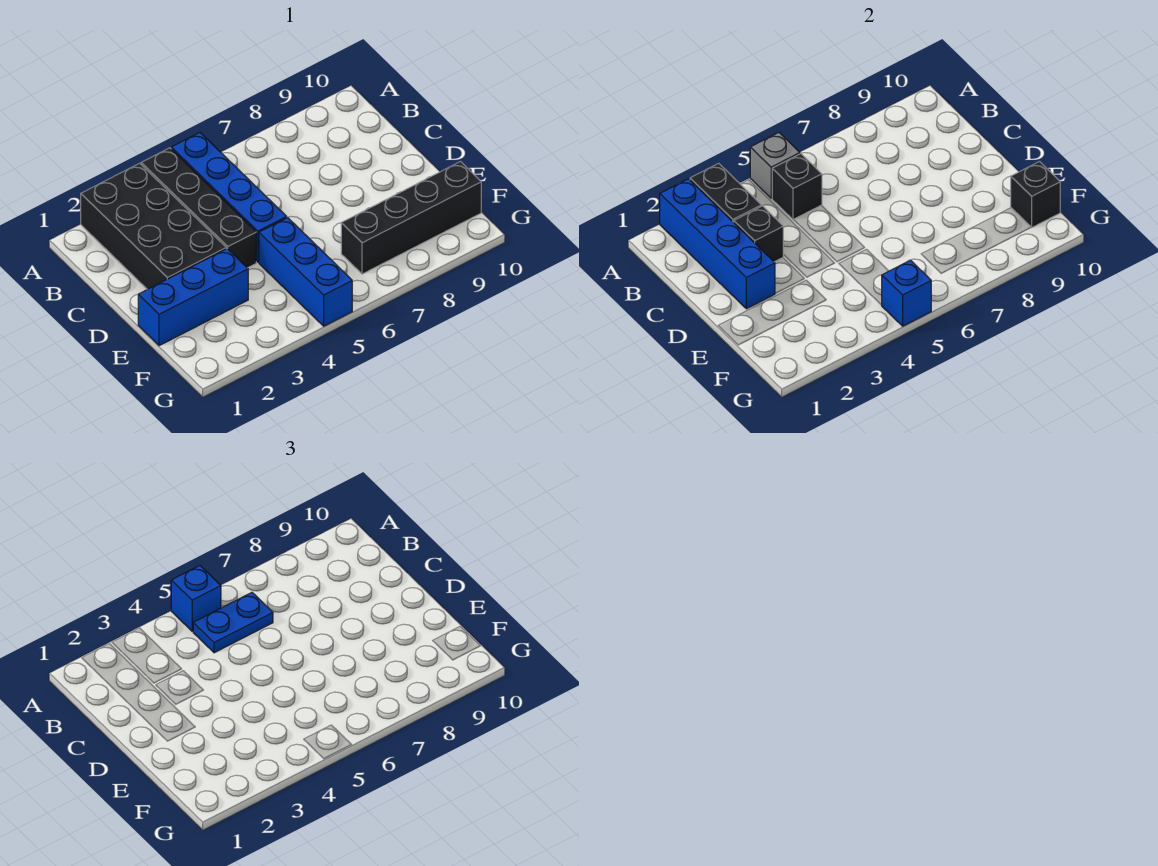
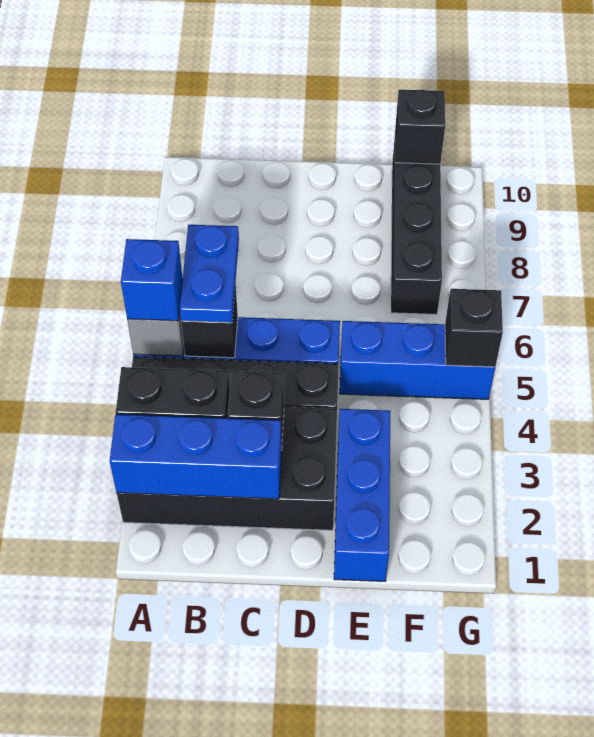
blue brick A2:D2 level 2 -> blue brick A2:C2 level 2
blue brick G5 level 2 -> black brick G5 level 2

